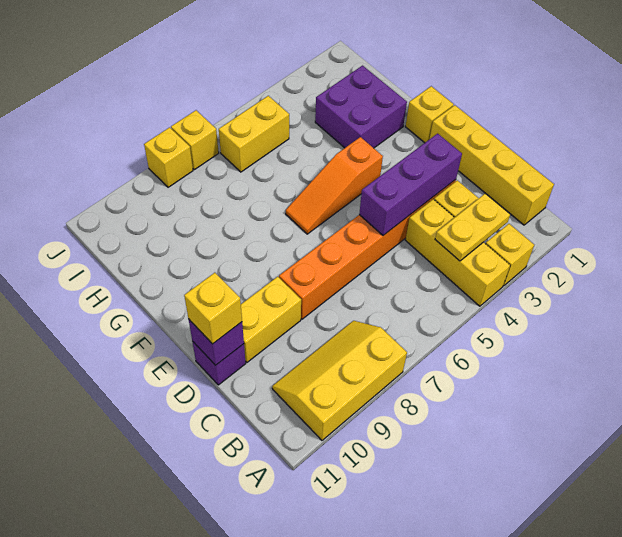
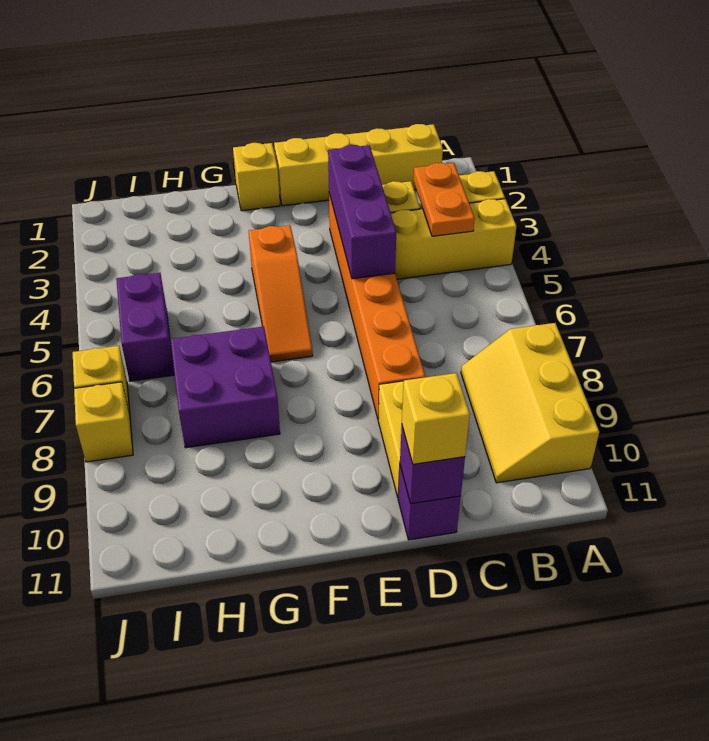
yellow plate B3:B4 level 2 -> orange plate B3:B4 level 2
purple brick G2:H3 level 1 -> purple brick G7:H8 level 1
yellow brick I5:I6 level 1 -> purple brick I5:I6 level 1

